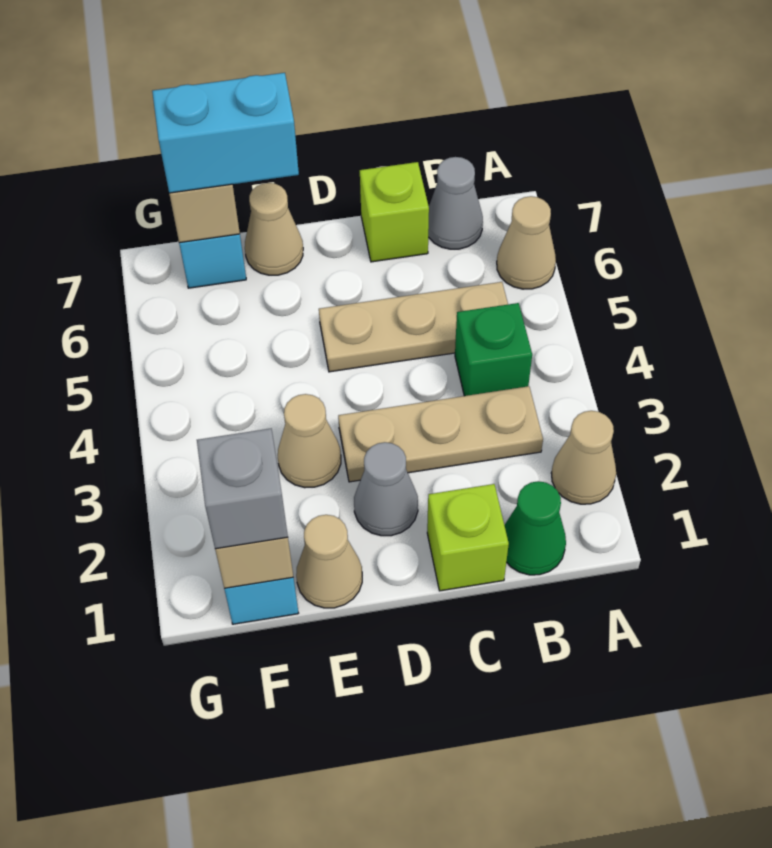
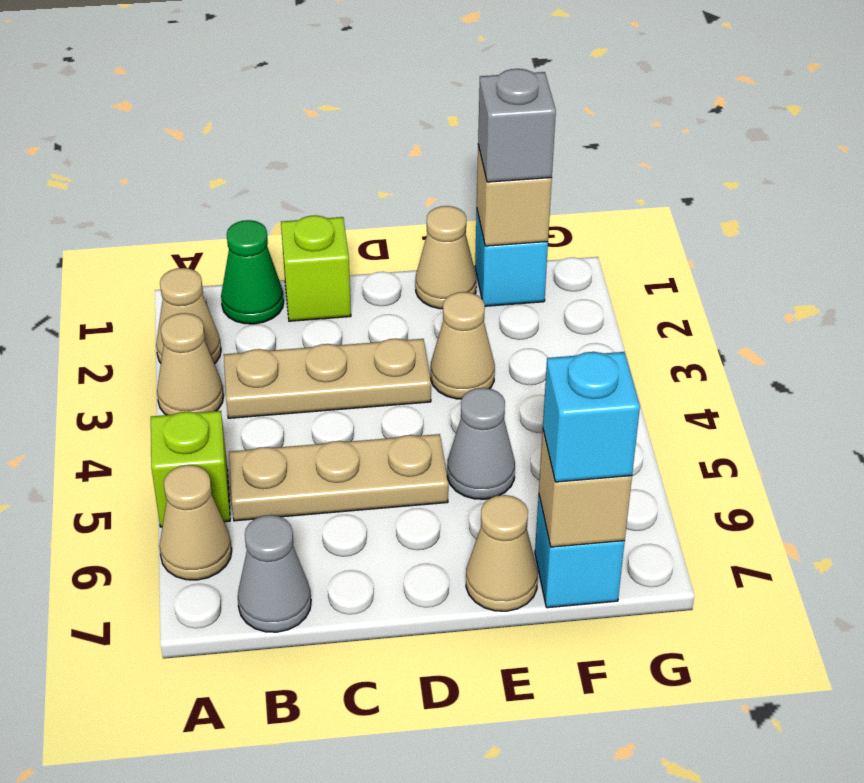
none -> tan cone A3 level 1
green brick B4 level 1 -> none
lime brick C7 level 1 -> lime brick A5 level 1
grey cone D2 level 1 -> grey cone E5 level 1
cyan brick E7:F7 level 3 -> cyan brick F7 level 3

